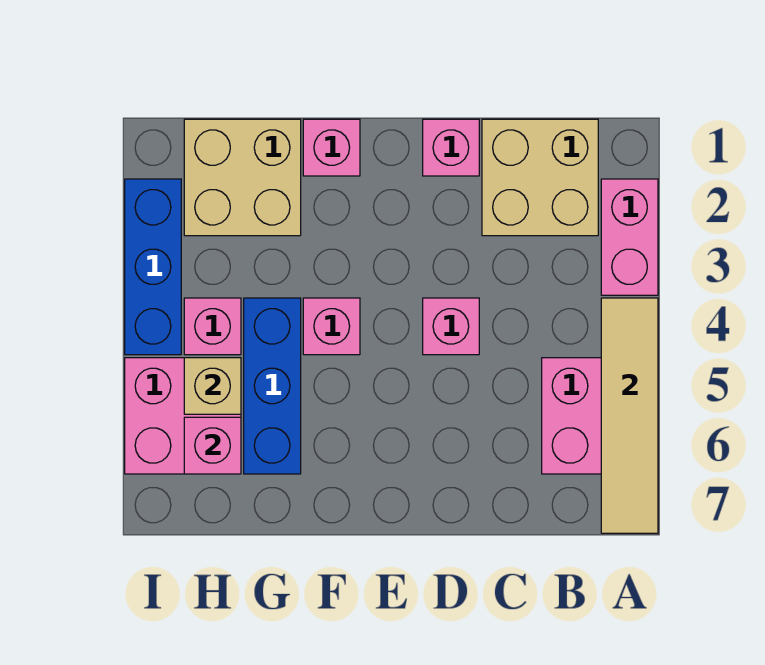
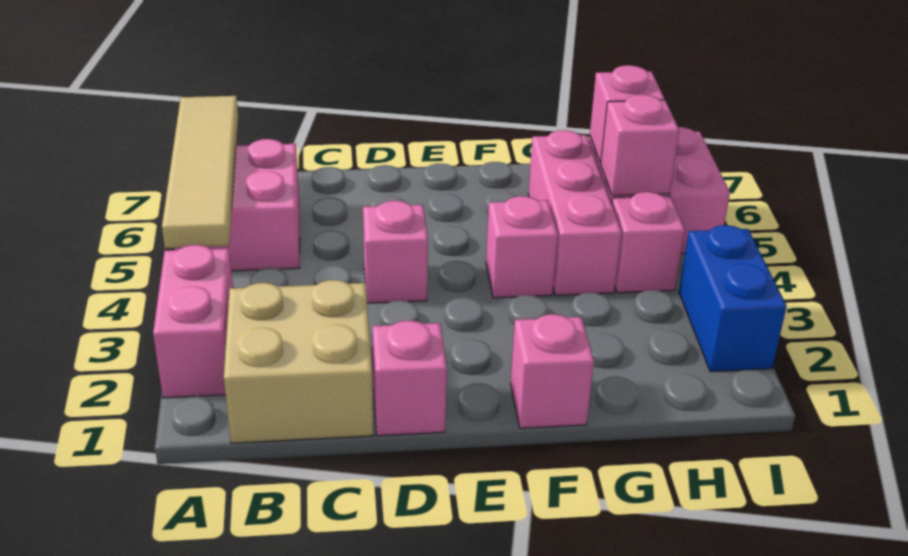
tan brick G1:H2 level 1 -> none
blue brick G4:G6 level 1 -> pink brick G4:G6 level 1
tan brick H5 level 2 -> pink brick H5 level 2
blue brick I2:I4 level 1 -> blue brick I2:I3 level 1

